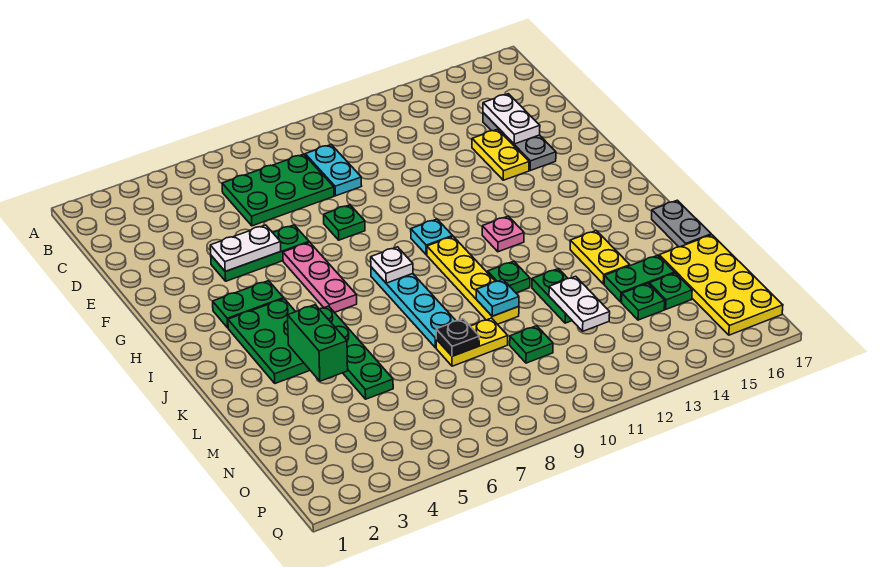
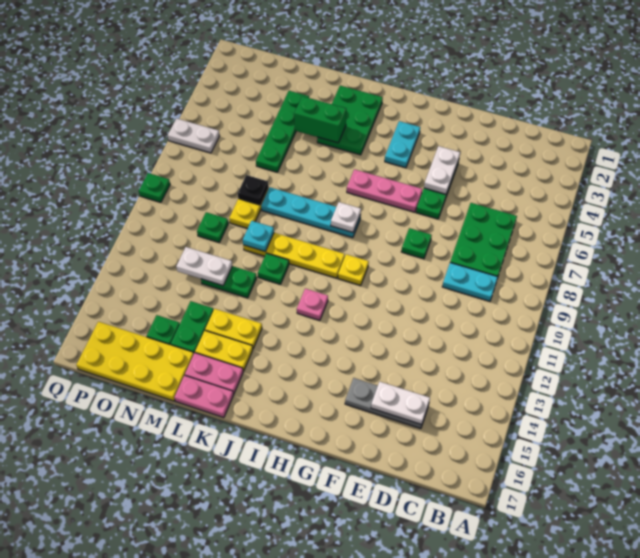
yellow plate E14:F14 level 1 -> yellow plate K15:L15 level 1
green plate H3:H4 level 1 -> cyan plate H3:H4 level 1
cyan plate H10 level 1 -> yellow plate H10 level 1
green plate I3:K4 level 1 -> green plate J2:K4 level 1
green plate J5:M5 level 1 -> green plate M3:M6 level 1
none -> pink plate K16:L16 level 1
grey plate K17:L17 level 1 -> pink plate K17:L17 level 1
green plate N14 level 1 -> green plate Q9 level 1
none -> white plate P6:Q6 level 1

